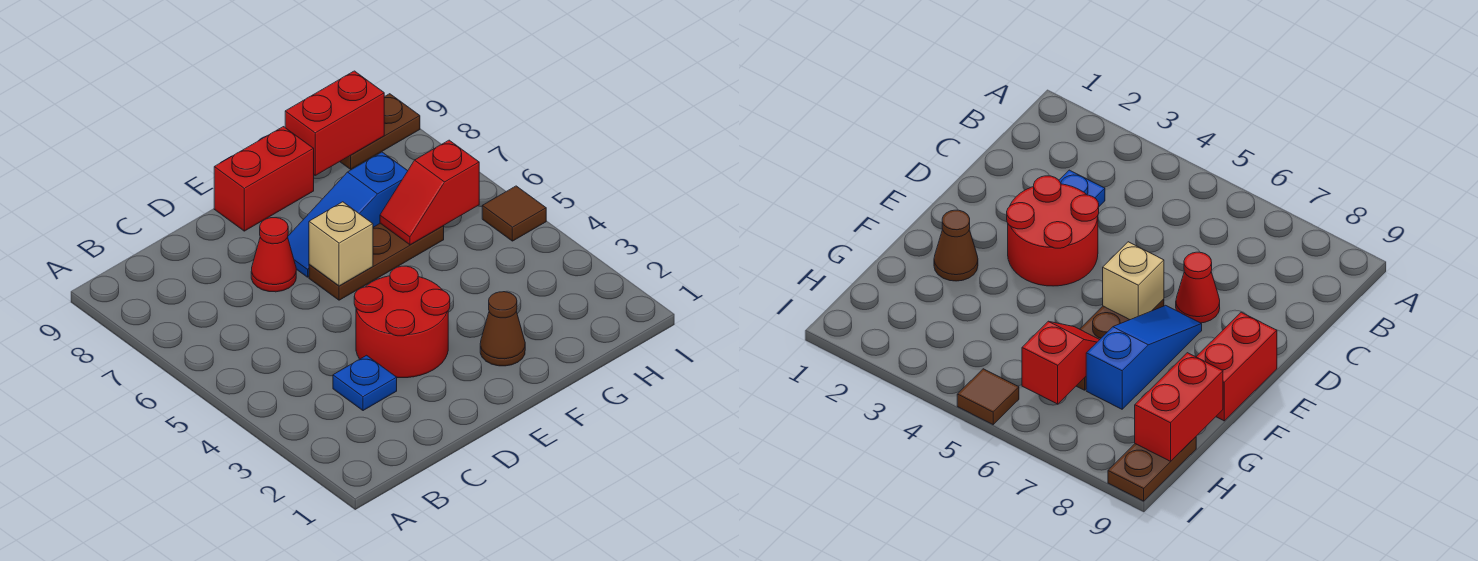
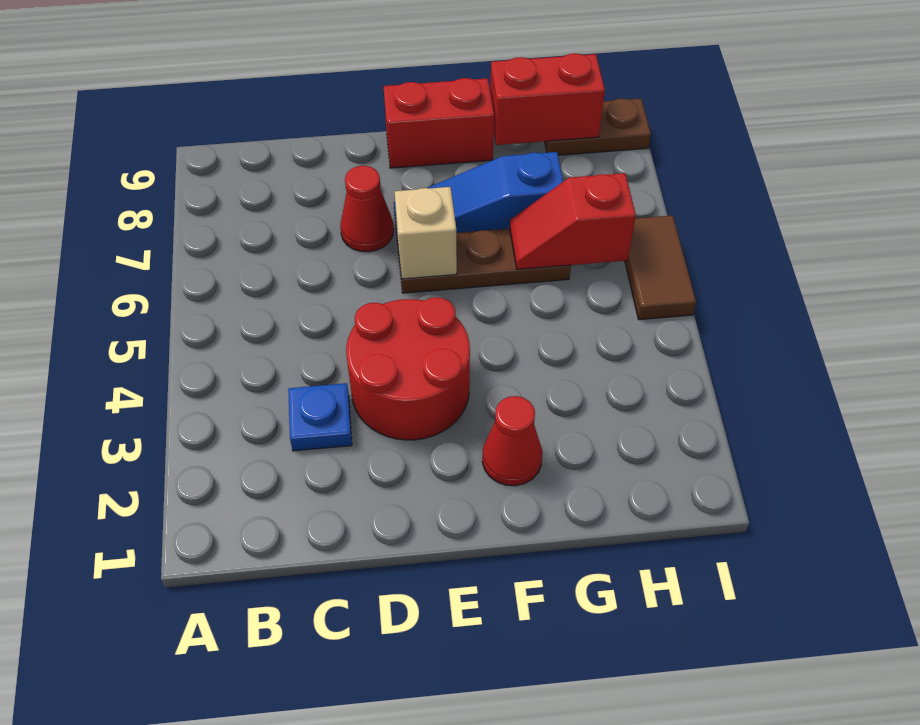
brown cone F2 level 1 -> red cone F2 level 1
brown tile I5 level 1 -> brown tile I5:I6 level 1

